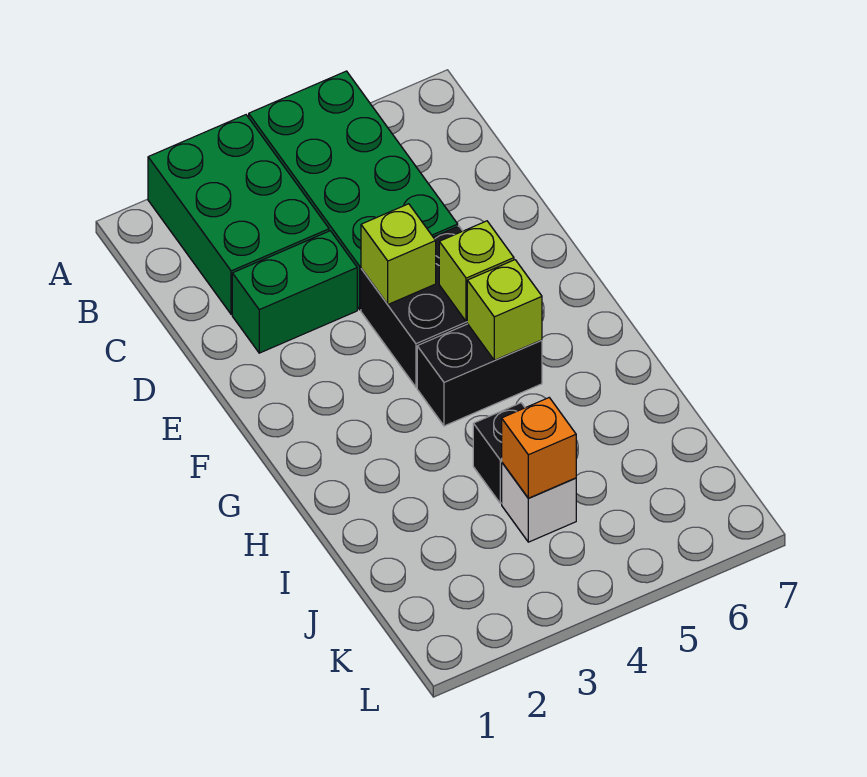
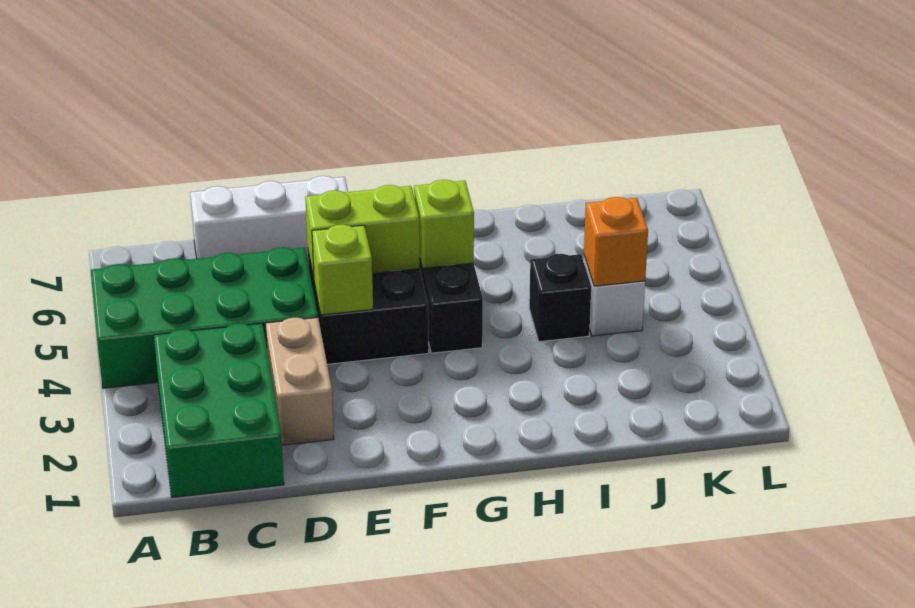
green brick A2:C3 level 1 -> green brick B1:C3 level 1
none -> white brick C7:E7 level 1
green brick D2:D3 level 1 -> tan brick D2:D3 level 1
lime brick F5 level 2 -> lime brick E5:F5 level 2

